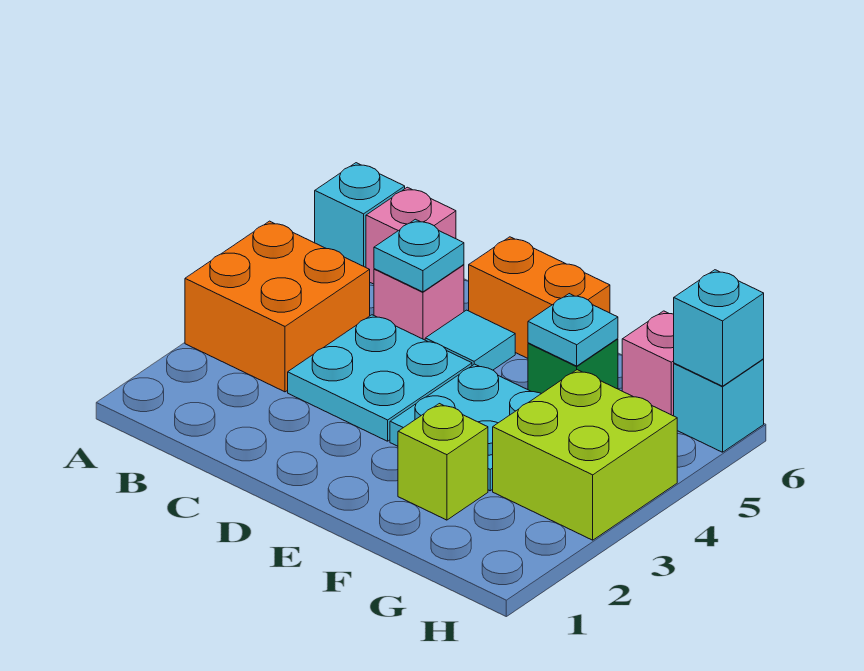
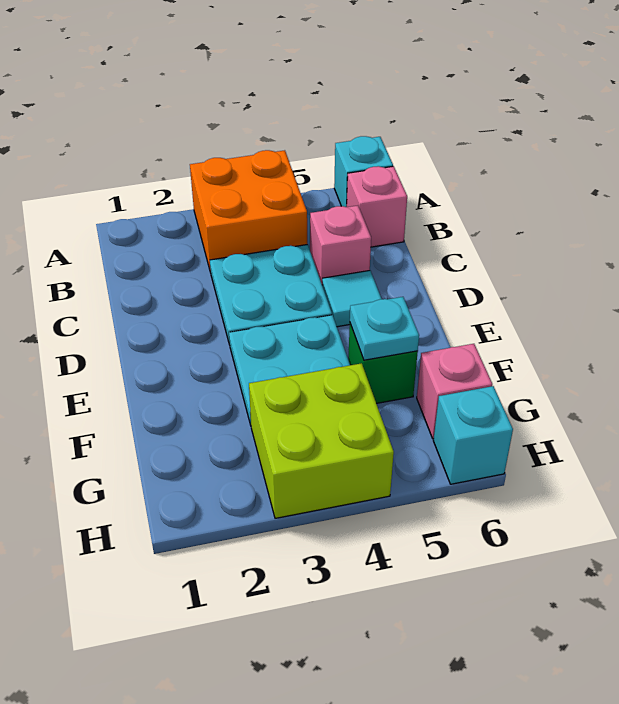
cyan plate C5 level 2 -> none
orange brick D6:E6 level 1 -> none
lime brick F2 level 1 -> none
cyan brick H6 level 2 -> none

